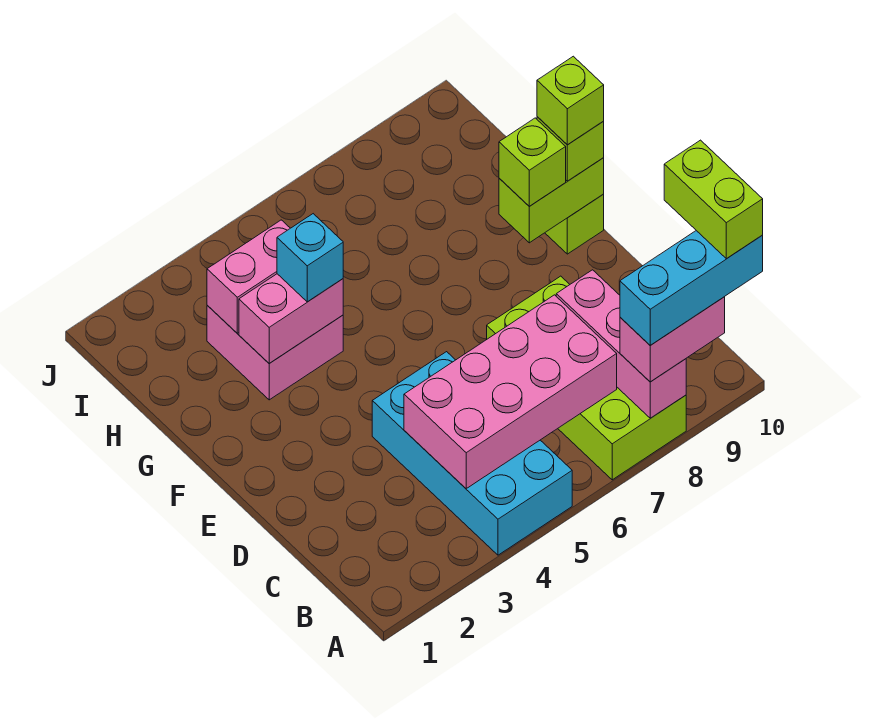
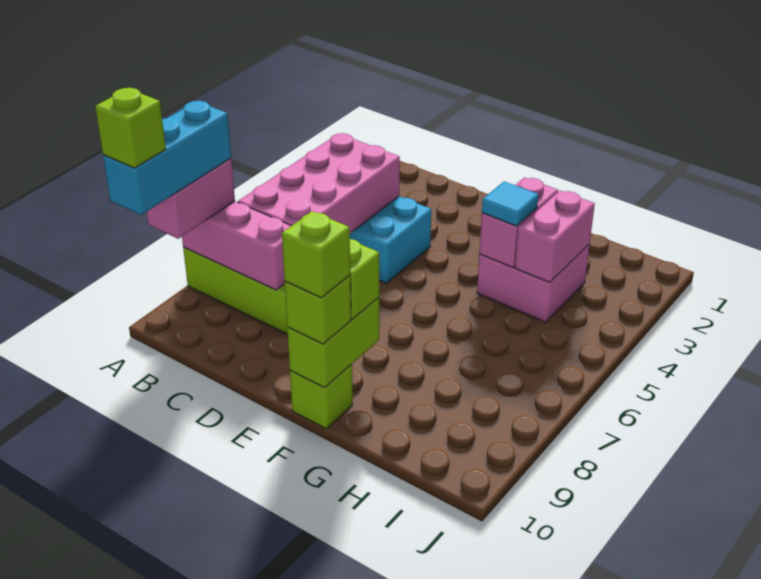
lime brick A10:B10 level 5 -> lime brick A10 level 5
cyan brick G4 level 3 -> cyan tile G4 level 3

